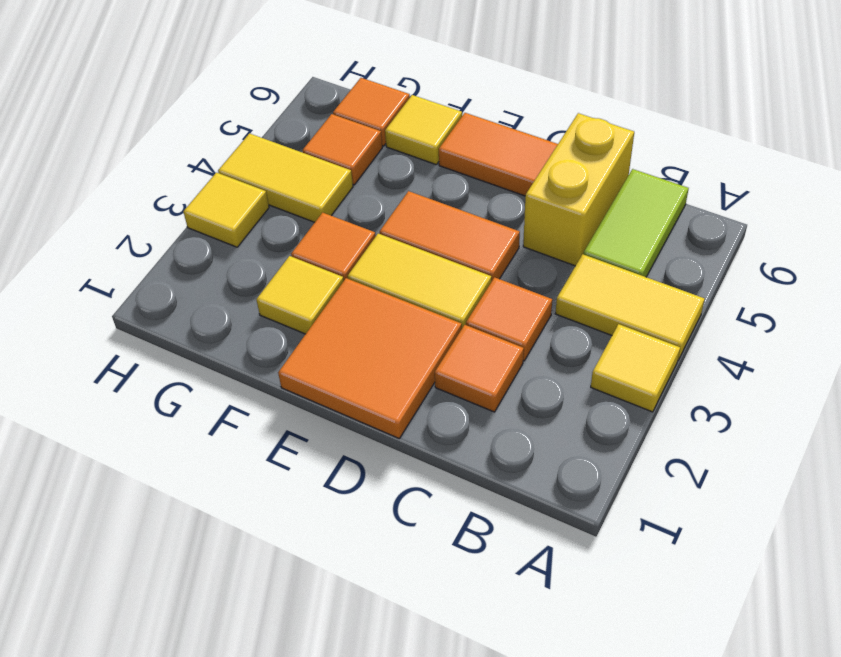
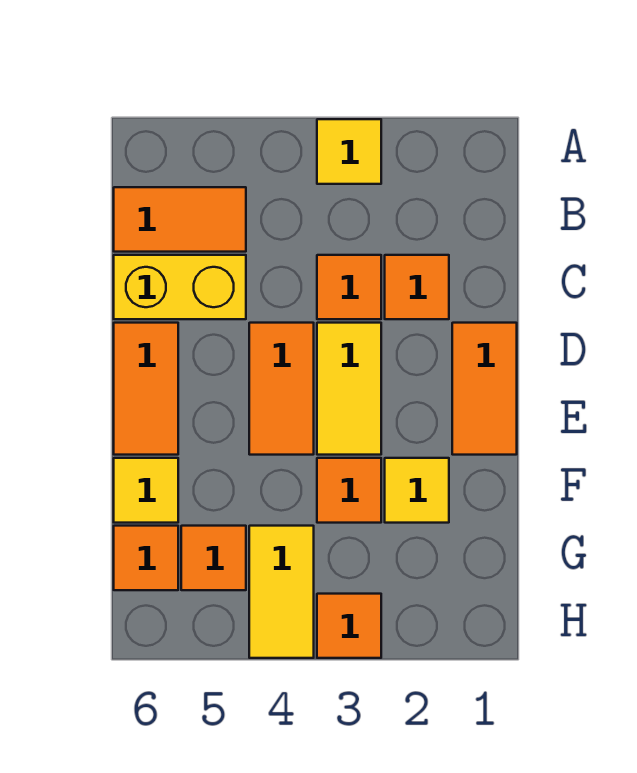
yellow tile A4:B4 level 1 -> none
lime tile B5:B6 level 1 -> orange tile B5:B6 level 1
orange tile D1:E2 level 1 -> orange tile D1:E1 level 1
yellow tile H3 level 1 -> orange tile H3 level 1

